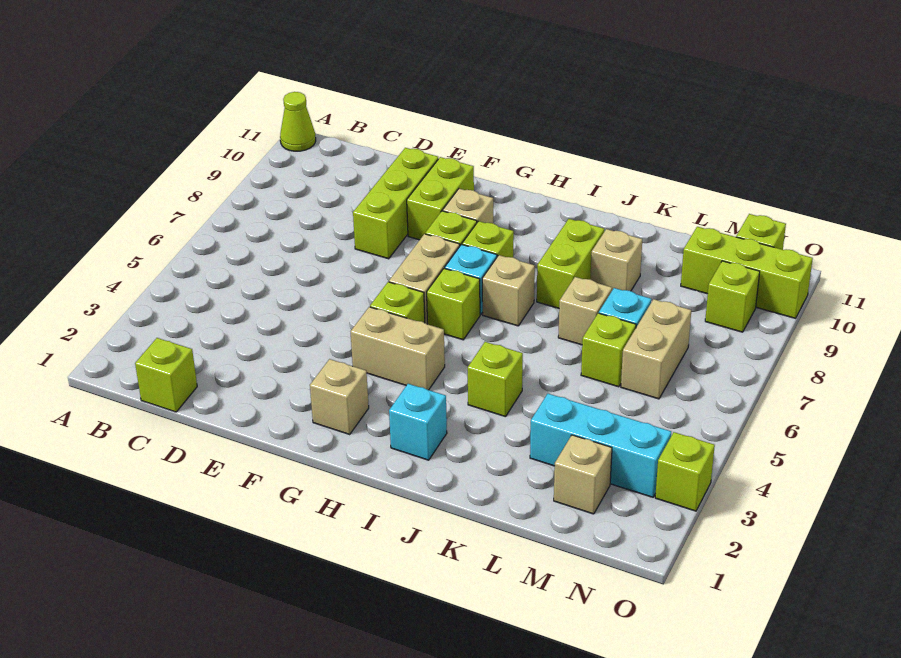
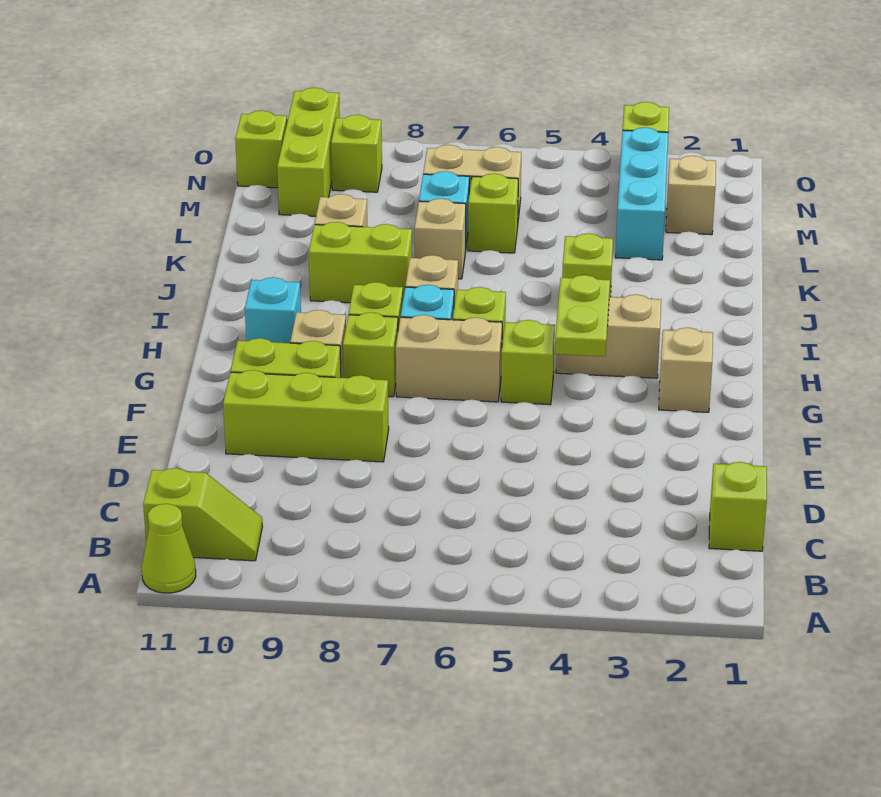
none -> lime slope B10:B11 level 1 top 11
tan brick G4:H4 level 1 -> tan brick H3:H4 level 1
none -> lime plate G4:H4 level 2
cyan brick I2 level 1 -> cyan brick H10 level 1

